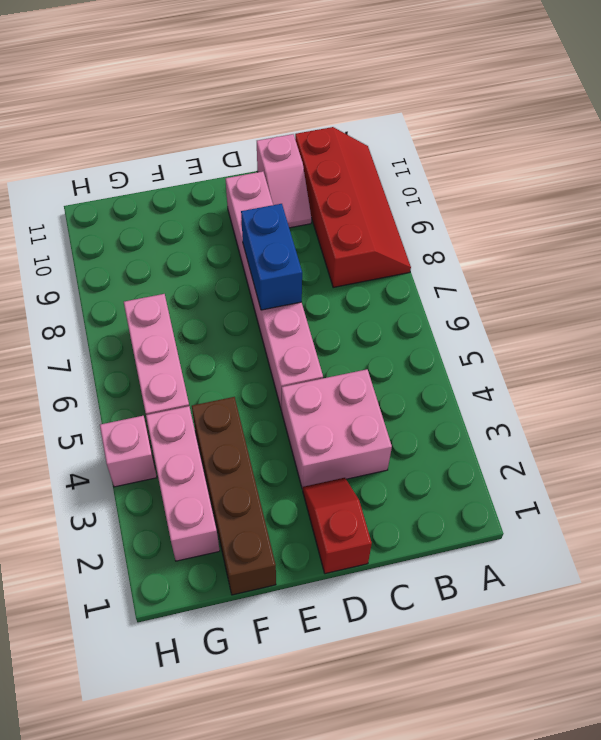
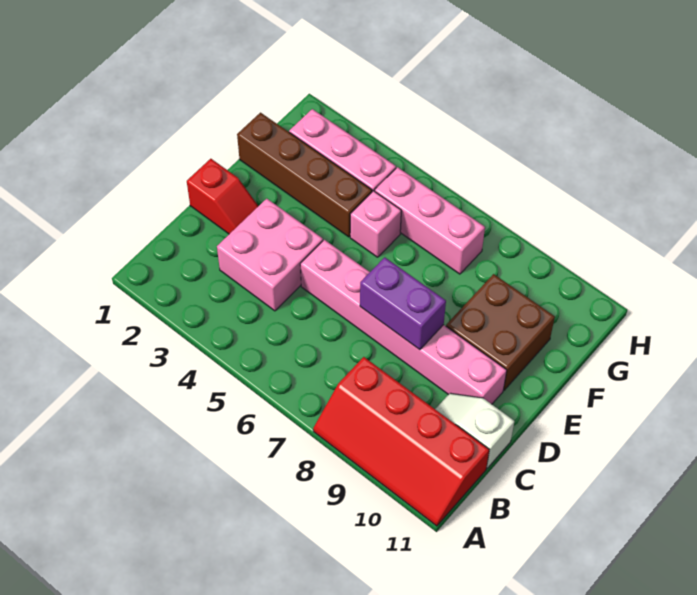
pink slope C10:C11 level 1 top 11 -> white slope C10:C11 level 1 top 11
blue brick D7:D8 level 2 -> purple brick D7:D8 level 2
none -> brown brick E9:F10 level 1
pink brick H4 level 1 -> pink brick F5 level 1

